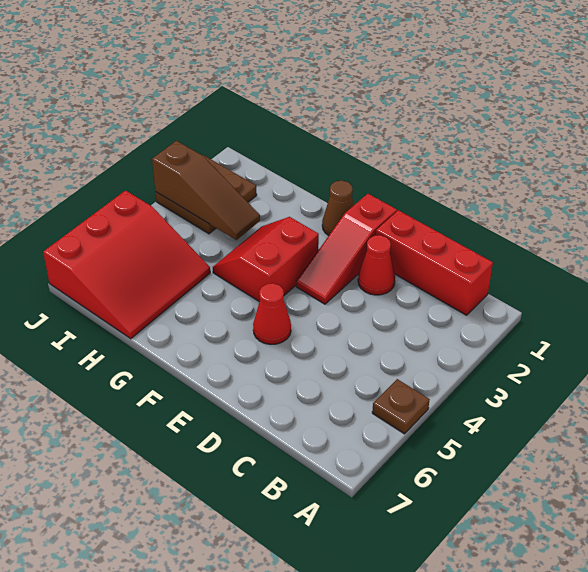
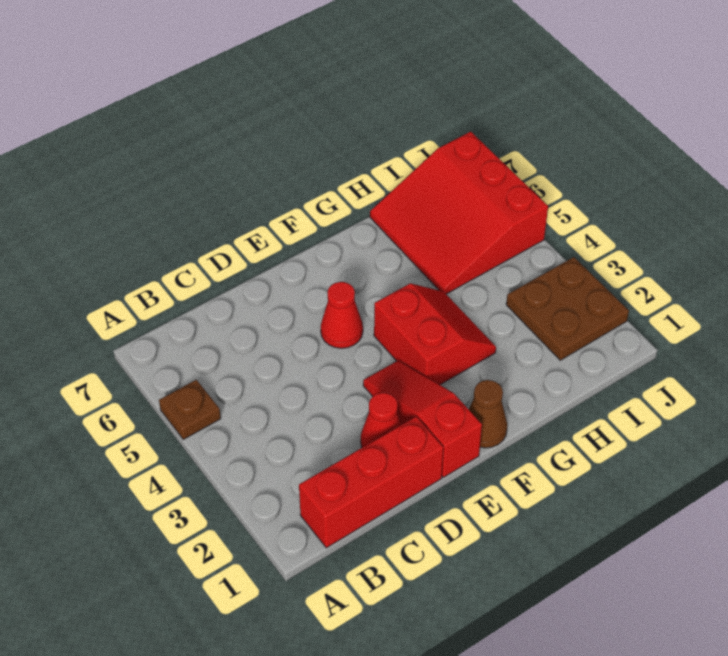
brown slope H3:J3 level 2 top J -> none

